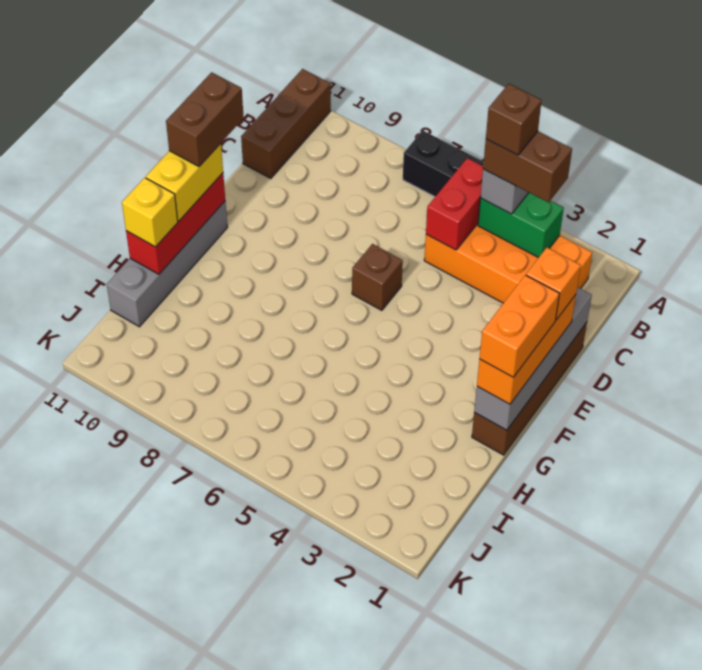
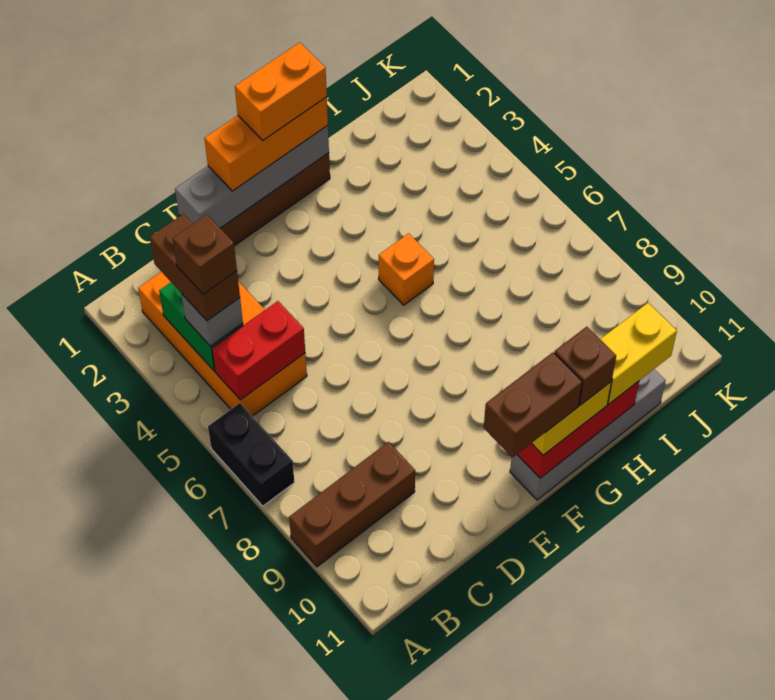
brown brick A11:C11 level 1 -> brown brick A9:C9 level 1
orange brick E1 level 4 -> orange brick G5 level 1
brown brick E6 level 1 -> brown brick G11 level 4
yellow brick H11 level 3 -> yellow brick H11:I11 level 3

